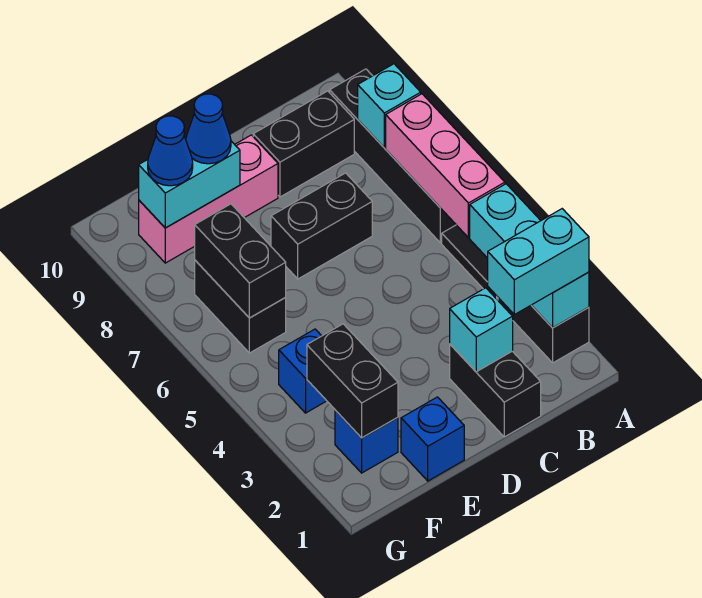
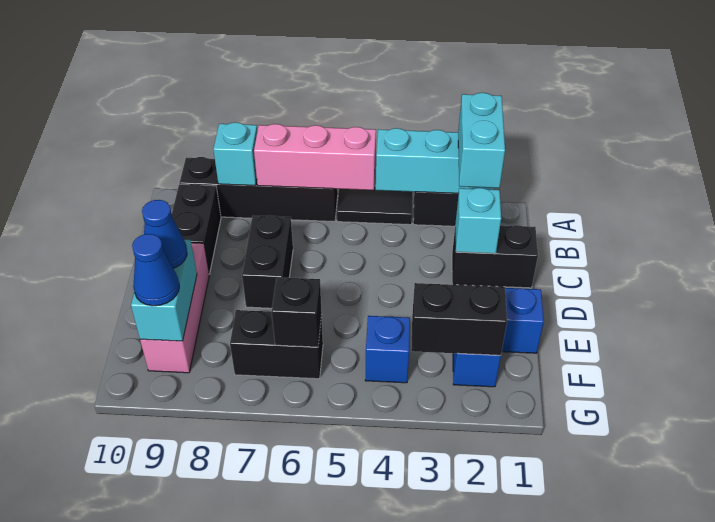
black brick F6:F7 level 2 -> black brick F6 level 2

